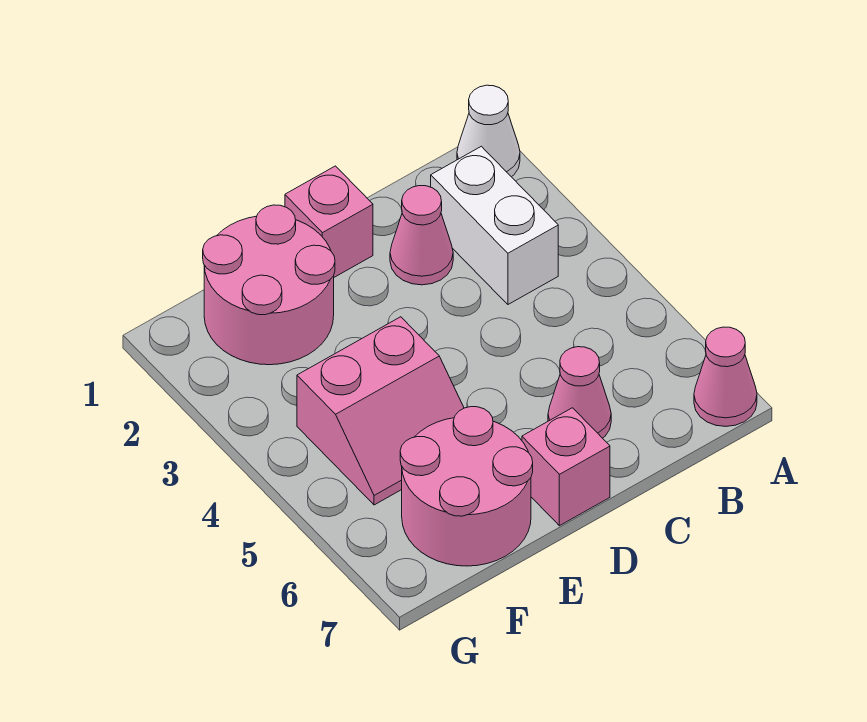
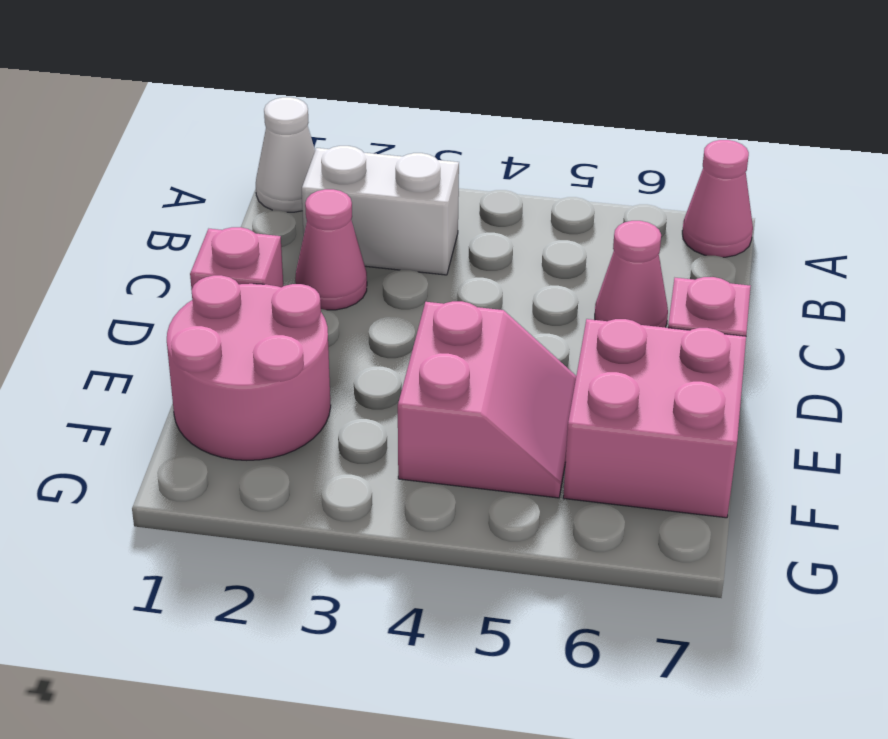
pink round brick E6:F7 level 1 -> pink brick E6:F7 level 1

